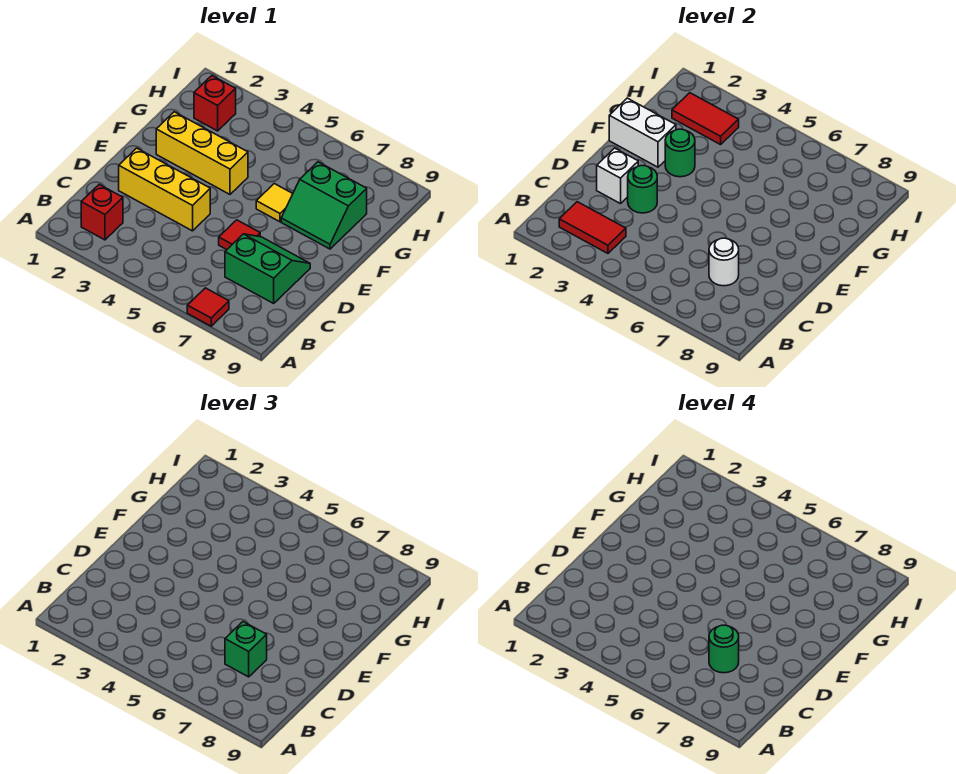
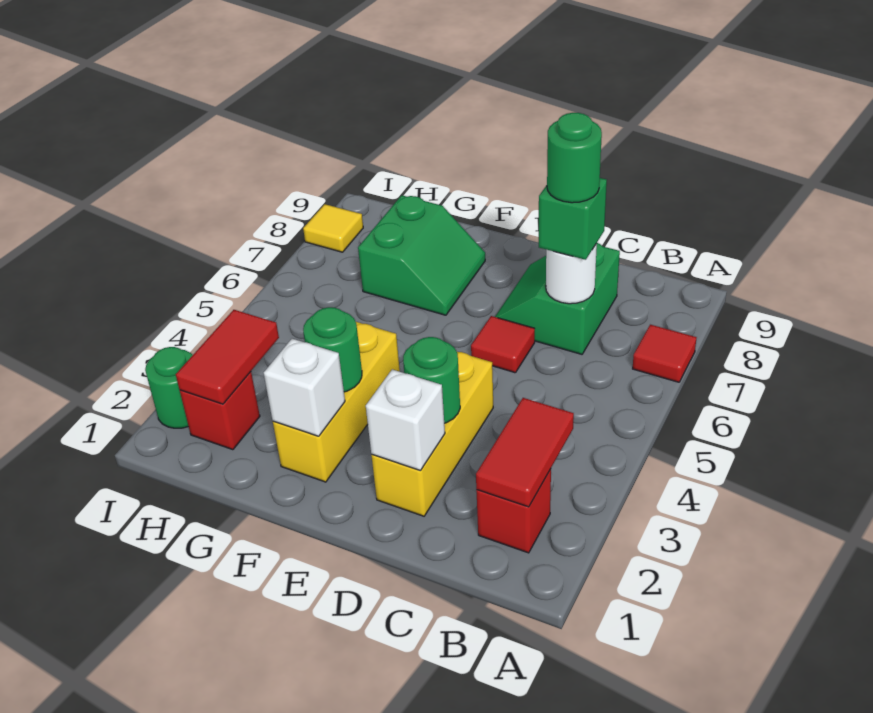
white brick F1:F2 level 2 -> white brick F2 level 2
yellow tile F6 level 1 -> yellow tile I8 level 1
none -> green round brick I2 level 1

